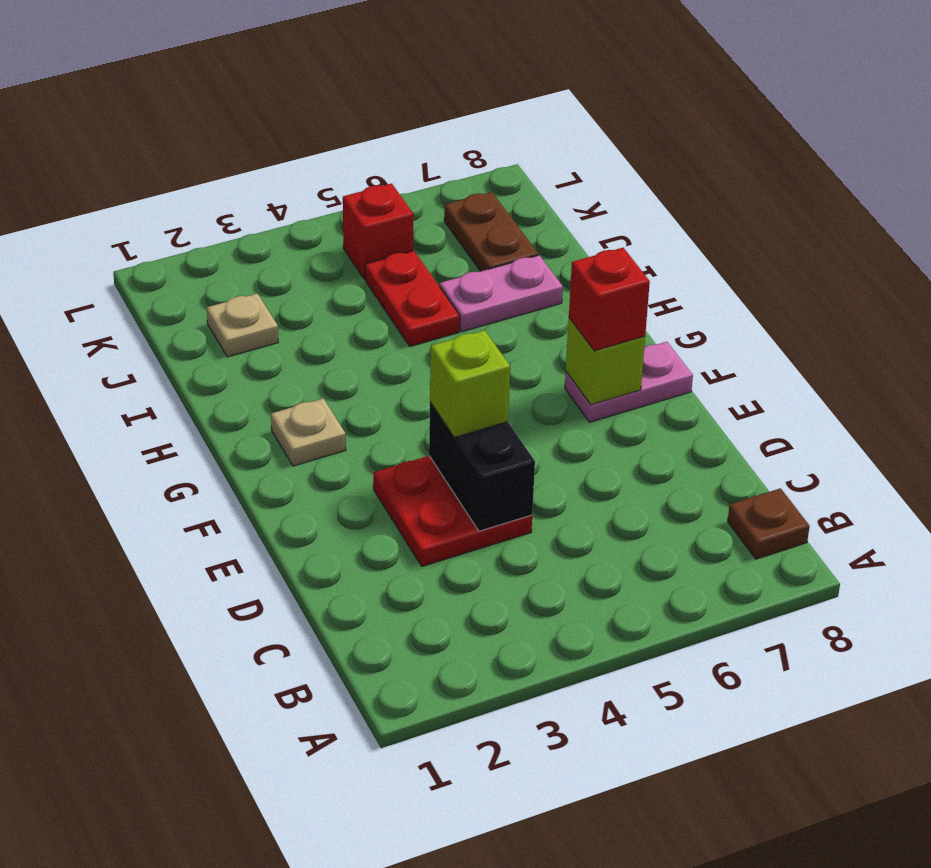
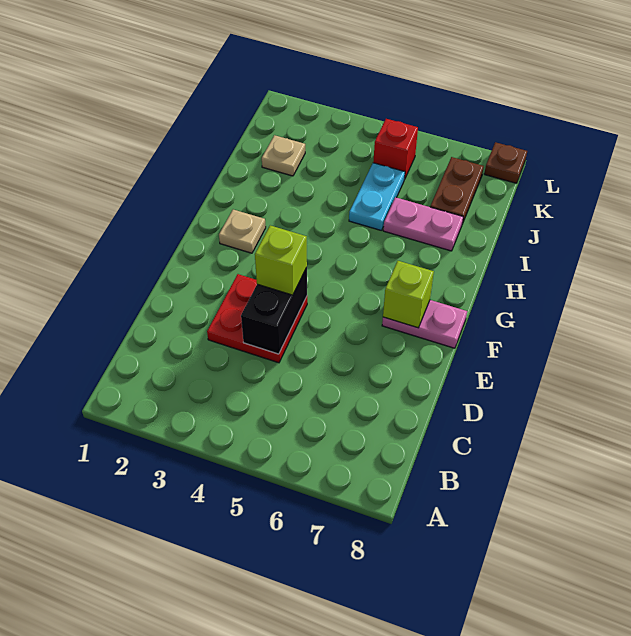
brown plate B8 level 1 -> brown plate L8 level 1
red brick F7 level 3 -> none
red plate I5:J5 level 1 -> cyan plate I5:J5 level 1

